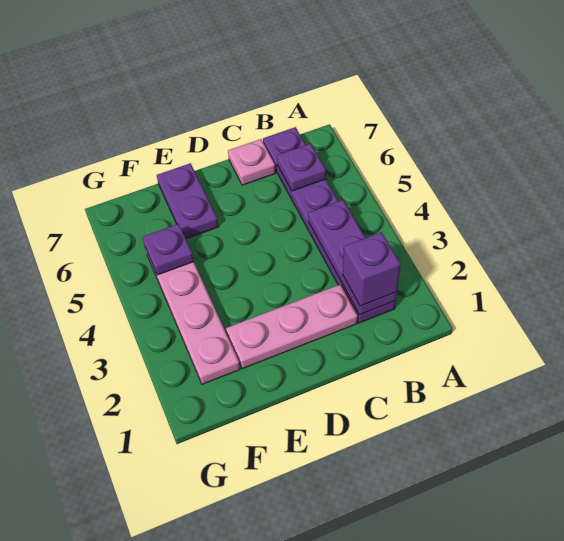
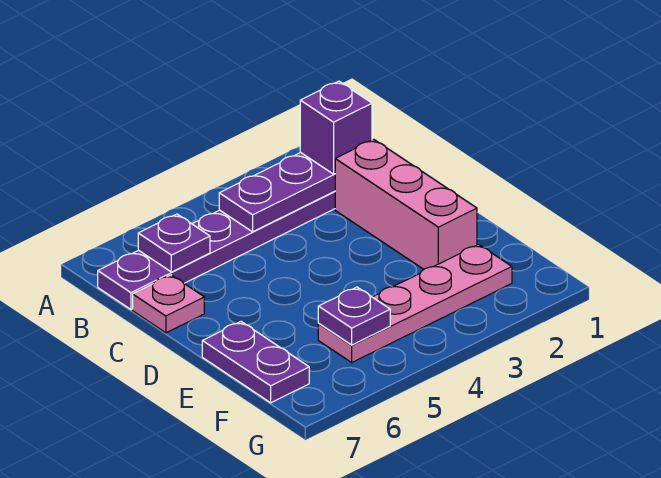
pink plate C2:E2 level 1 -> pink brick C2:E2 level 1
purple plate E6:E7 level 1 -> purple plate E7:F7 level 1

